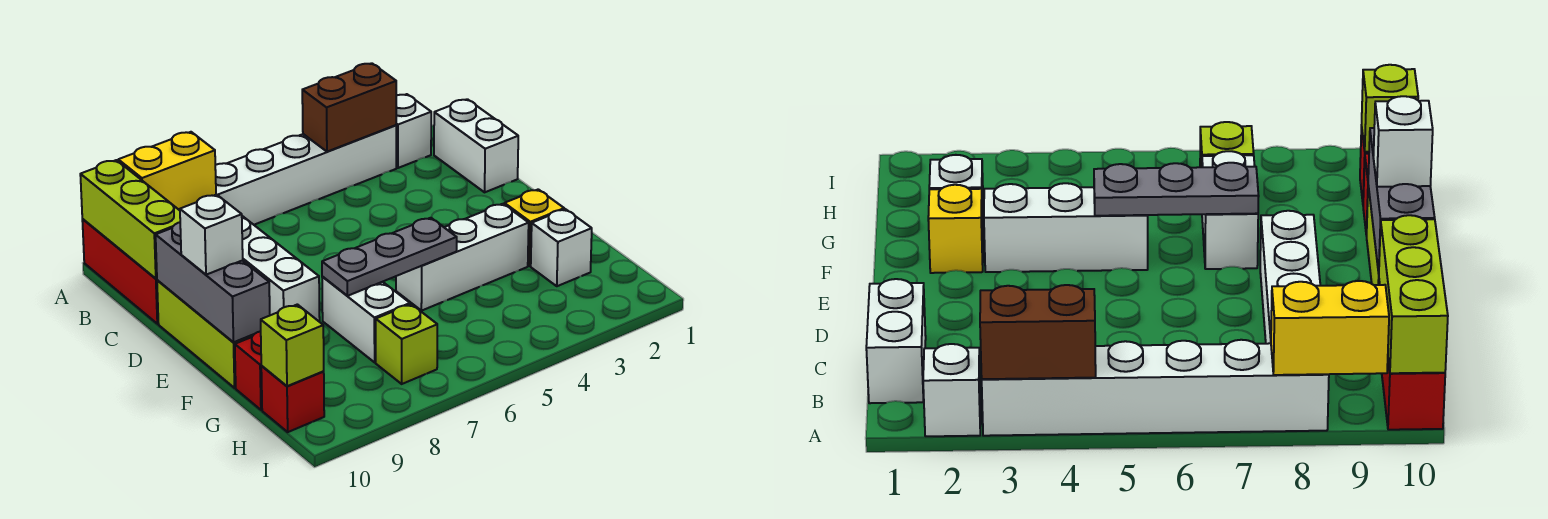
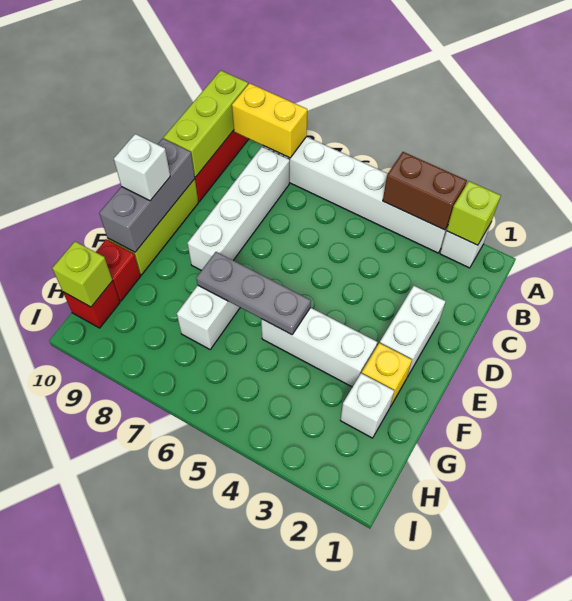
white brick B1:C1 level 1 -> white brick D2:E2 level 1
lime brick H7 level 1 -> lime brick A2 level 2

